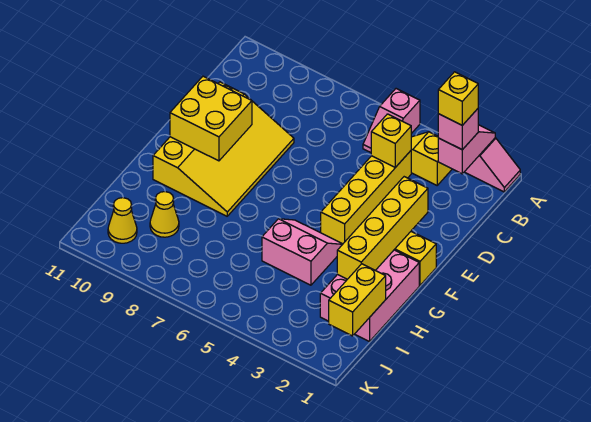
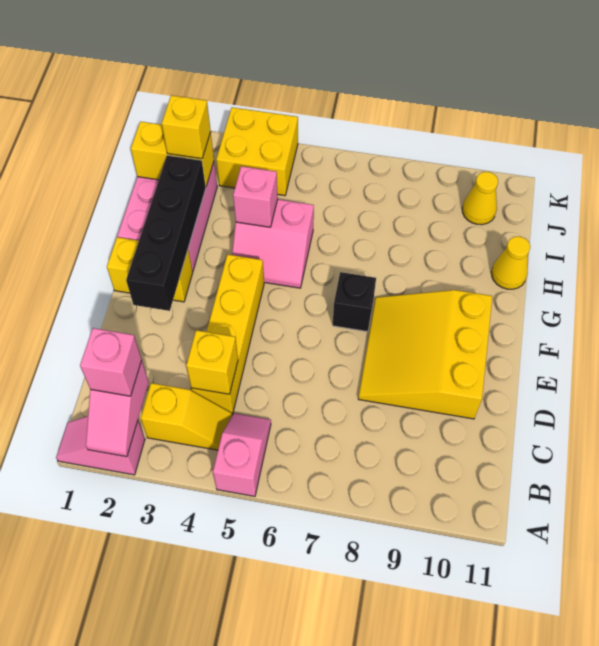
yellow brick B2 level 4 -> yellow brick I2 level 3
yellow slope D8:G10 level 1 top 10 -> yellow slope D8:F10 level 1 top 10
yellow brick E2:H2 level 2 -> black brick E2:H2 level 2
yellow brick E9:F10 level 2 -> yellow brick J3:K4 level 1
none -> black brick F7 level 1
none -> pink brick H4 level 2
yellow brick I1:J1 level 2 -> yellow brick I1:I2 level 2
yellow cone I9 level 1 -> yellow cone H11 level 1

